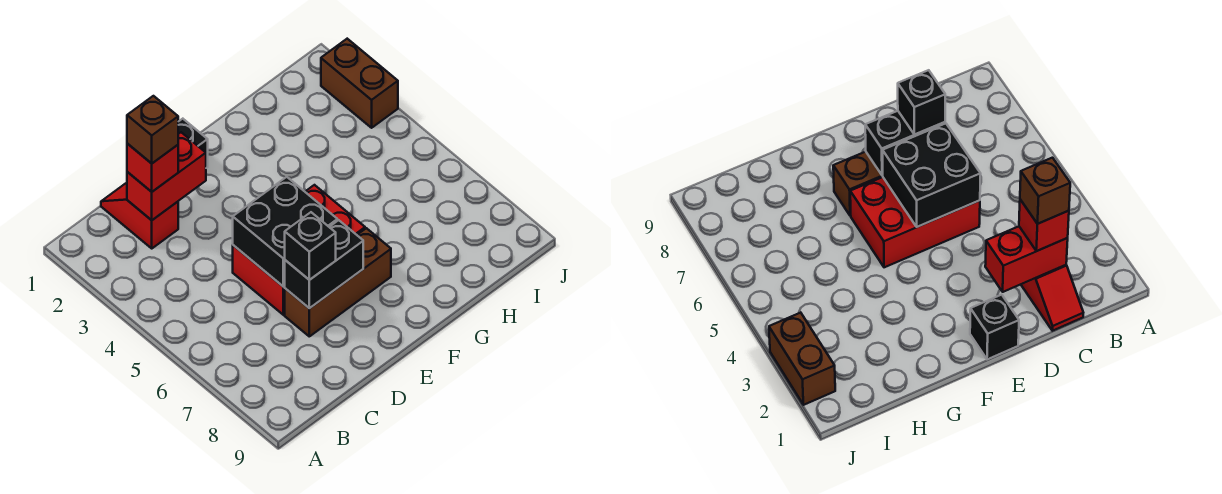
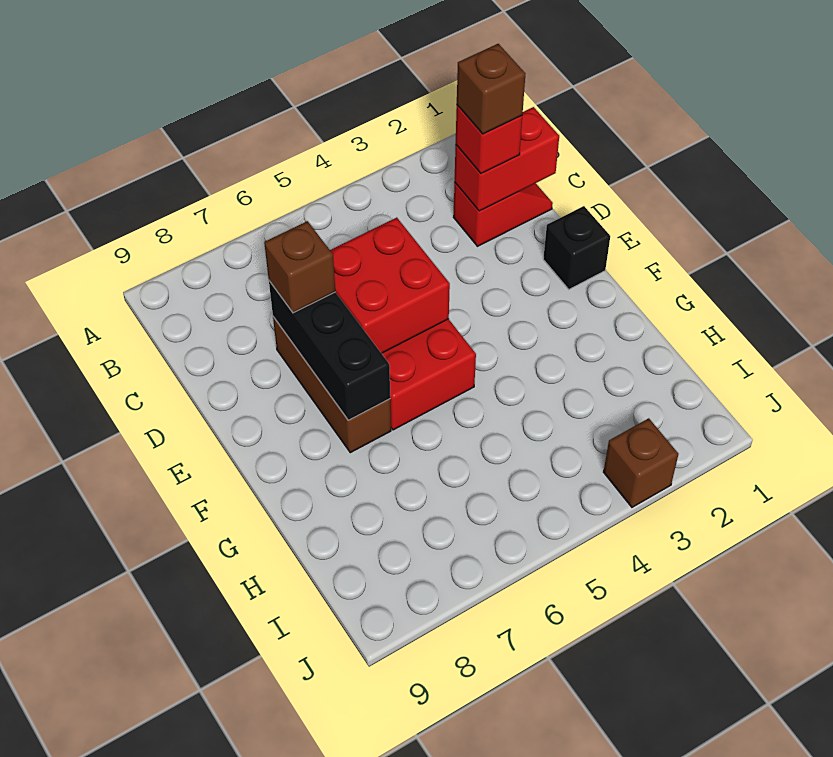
red brick C2:D2 level 2 -> red brick C1:C2 level 2
black brick D5:E6 level 2 -> red brick D5:E6 level 2
black brick D7:E7 level 2 -> black brick D7:F7 level 2
black brick D7 level 3 -> brown brick D7 level 3
brown brick J2:J3 level 1 -> brown brick J3 level 1

